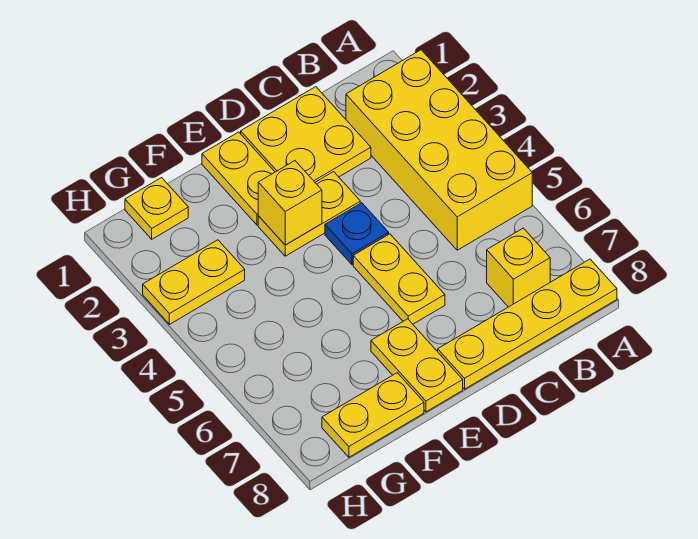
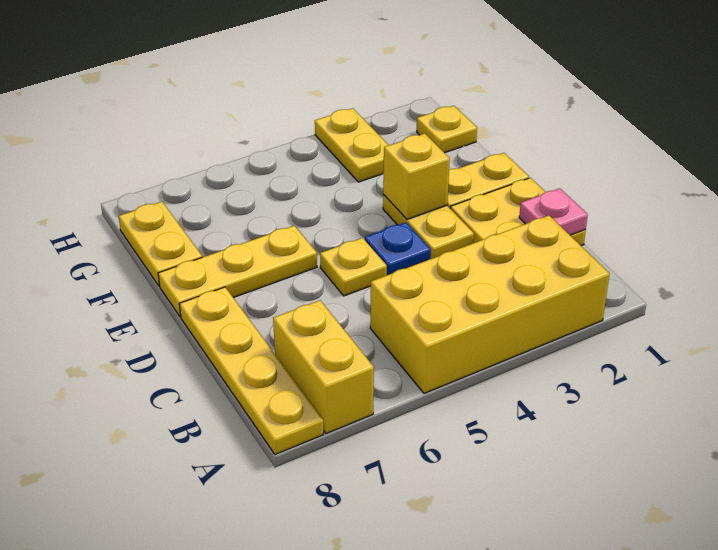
yellow brick B7 level 1 -> yellow brick A7:B7 level 1
none -> pink plate C1 level 2
yellow plate D5:D6 level 1 -> yellow plate D5 level 1
yellow plate E7:E8 level 1 -> yellow plate E6:E8 level 1

